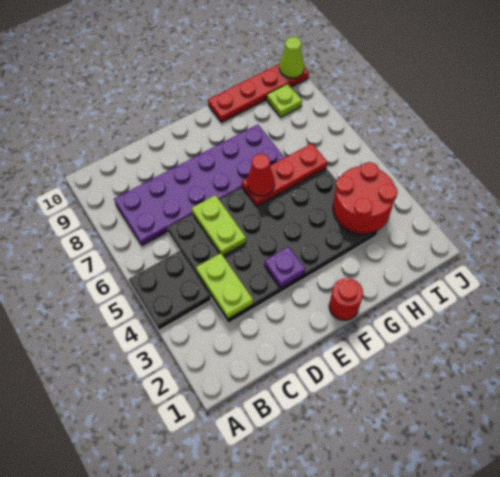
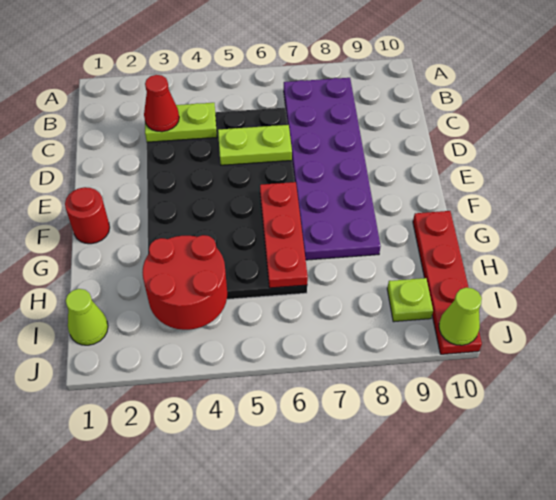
black plate A4:B5 level 1 -> none
purple plate E3 level 2 -> none
red cone F6 level 3 -> red cone C3 level 3
none -> lime cone I1 level 1

